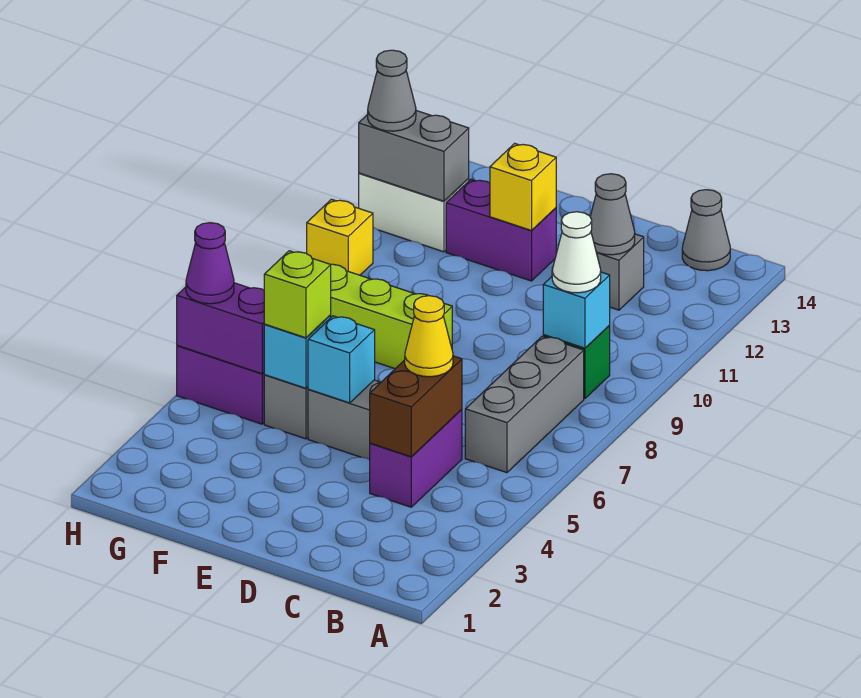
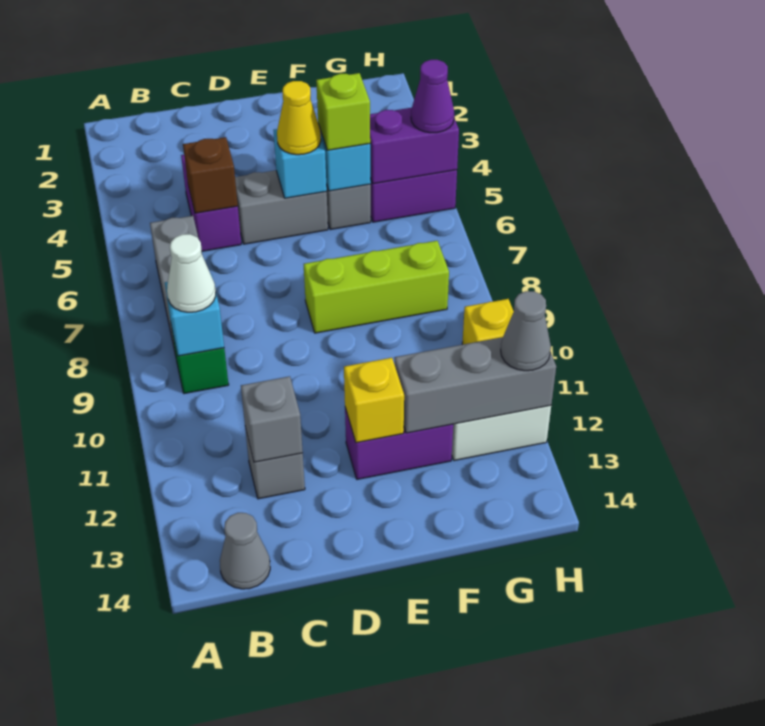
brown brick C4:C5 level 2 -> brown brick C5 level 2
yellow cone C5 level 3 -> yellow cone E5 level 3
grey cone C12 level 2 -> grey brick C12 level 2
grey brick G12:H12 level 2 -> grey brick F12:H12 level 2

